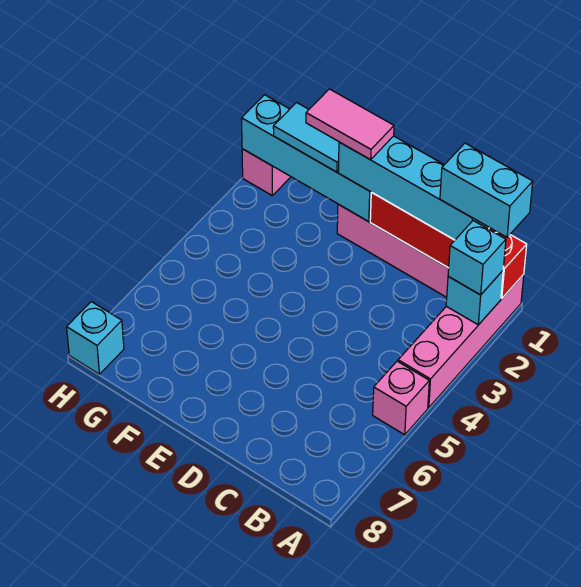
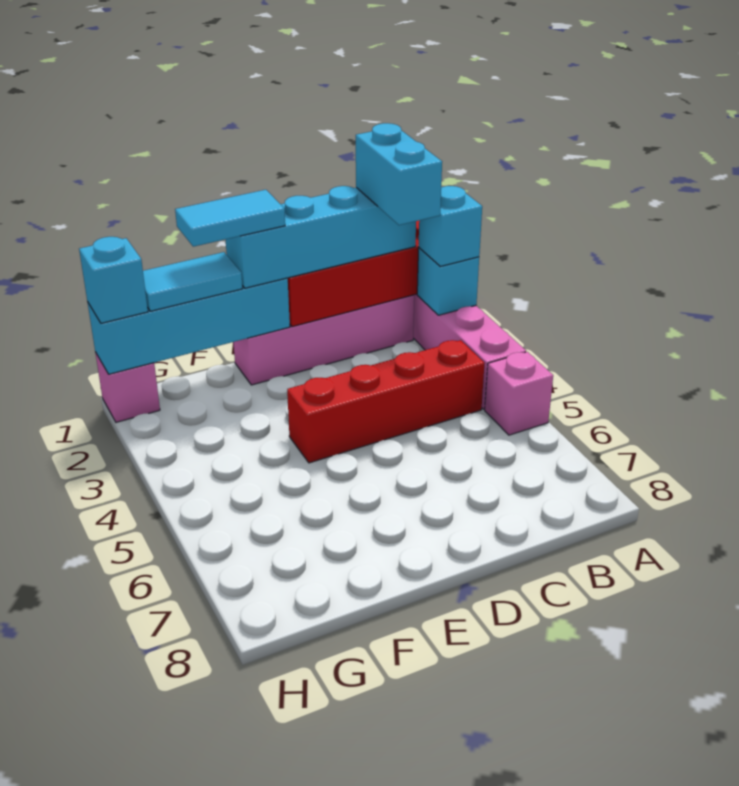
cyan brick A1:B1 level 4 -> cyan brick B1:B2 level 4
none -> red brick B4:E4 level 1
pink tile E1:F1 level 4 -> cyan tile E1:F1 level 4
cyan brick H8 level 1 -> cyan brick H1 level 3

